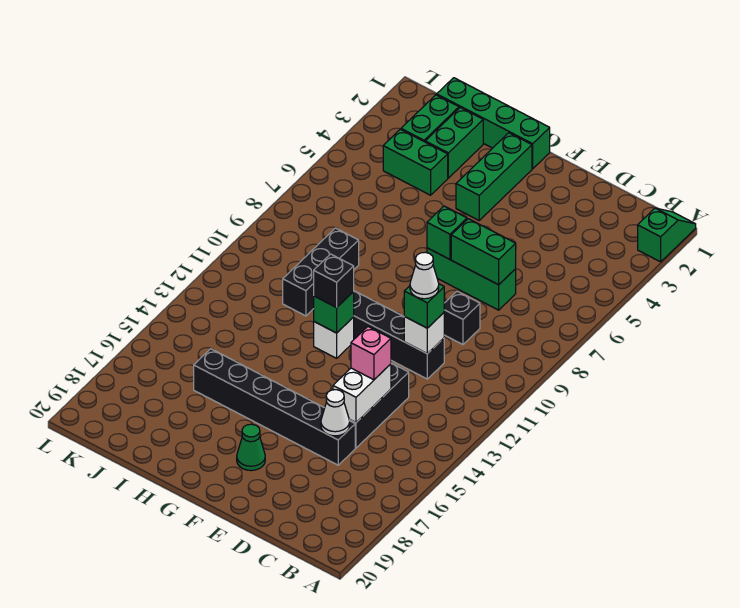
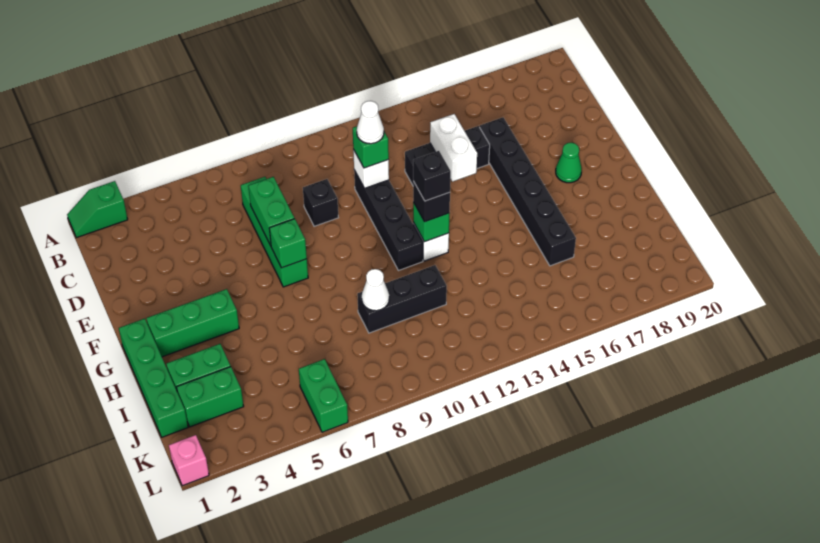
green brick D7:F7 level 1 -> green brick C7:F7 level 1
white brick D14:D15 level 2 -> white brick D14:E14 level 2
pink brick D14 level 3 -> pink brick L1 level 1
white cone D16 level 2 -> white cone I9 level 2
none -> black brick G12 level 4
green brick I4:J4 level 1 -> green brick K6:L6 level 1

